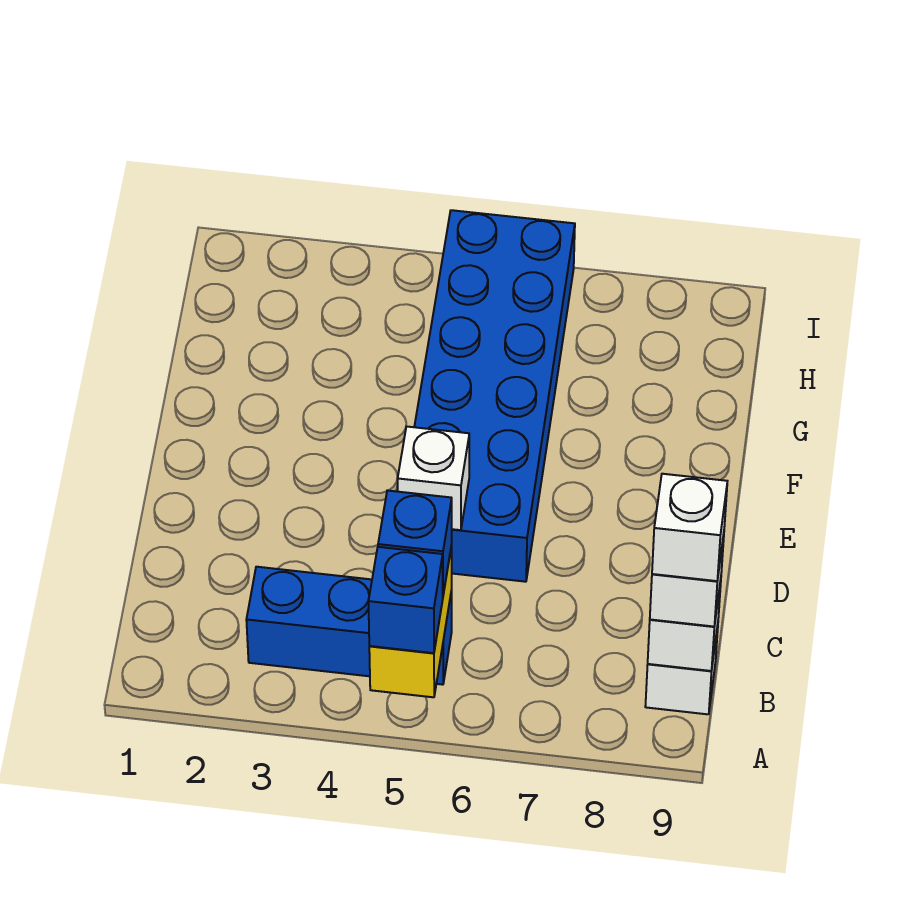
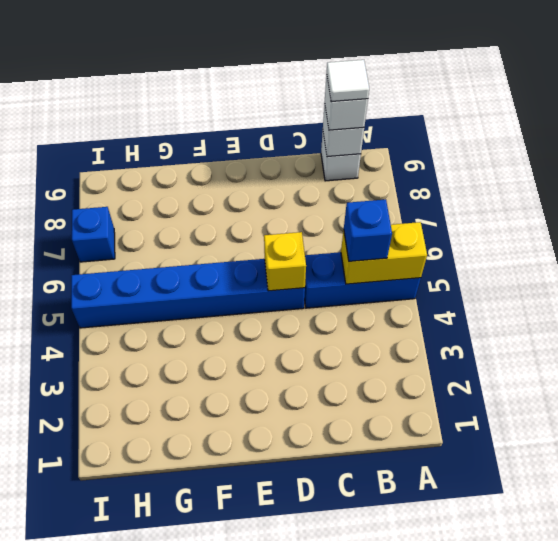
blue brick A5 level 3 -> blue brick I7 level 1
blue brick B3:B5 level 1 -> blue brick A5:C5 level 1
white brick B9 level 4 -> white tile B9 level 4
blue brick D5:I6 level 1 -> blue brick D5:I5 level 1
white brick D5 level 2 -> yellow brick D5 level 2

